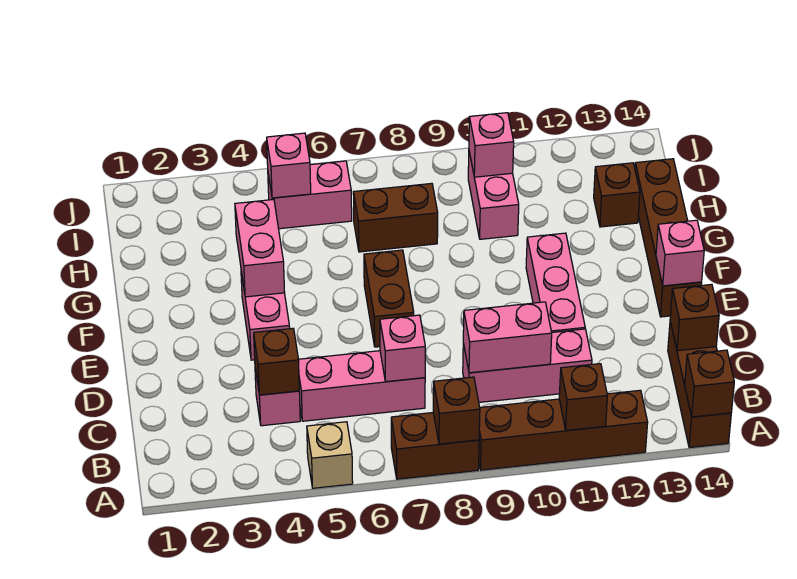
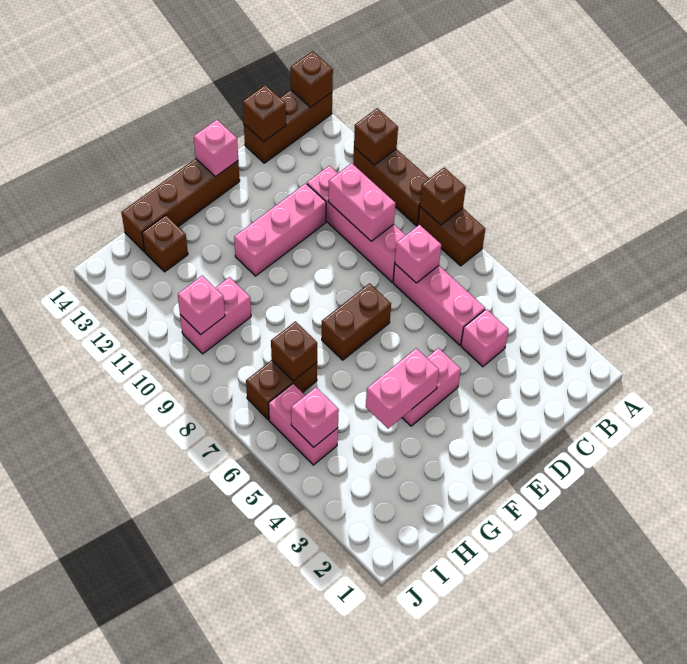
tan brick A5 level 1 -> none
brown brick A9:A12 level 1 -> brown brick A9:A11 level 1
brown brick C4 level 2 -> brown brick H7 level 2
pink brick C9:C11 level 1 -> pink brick C8:C11 level 1
brown brick H7:H8 level 1 -> brown brick H7:I7 level 1

